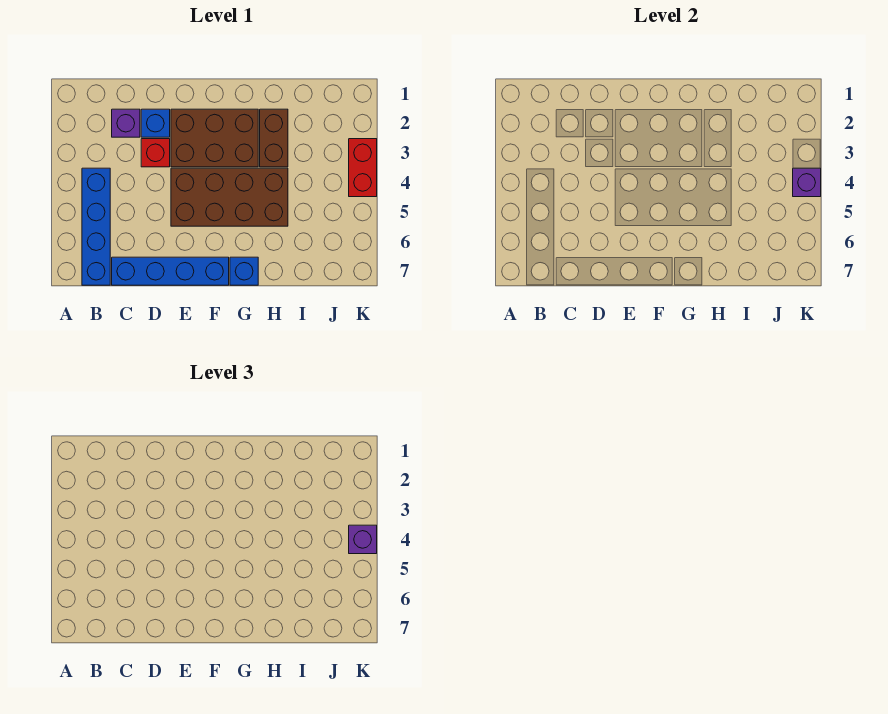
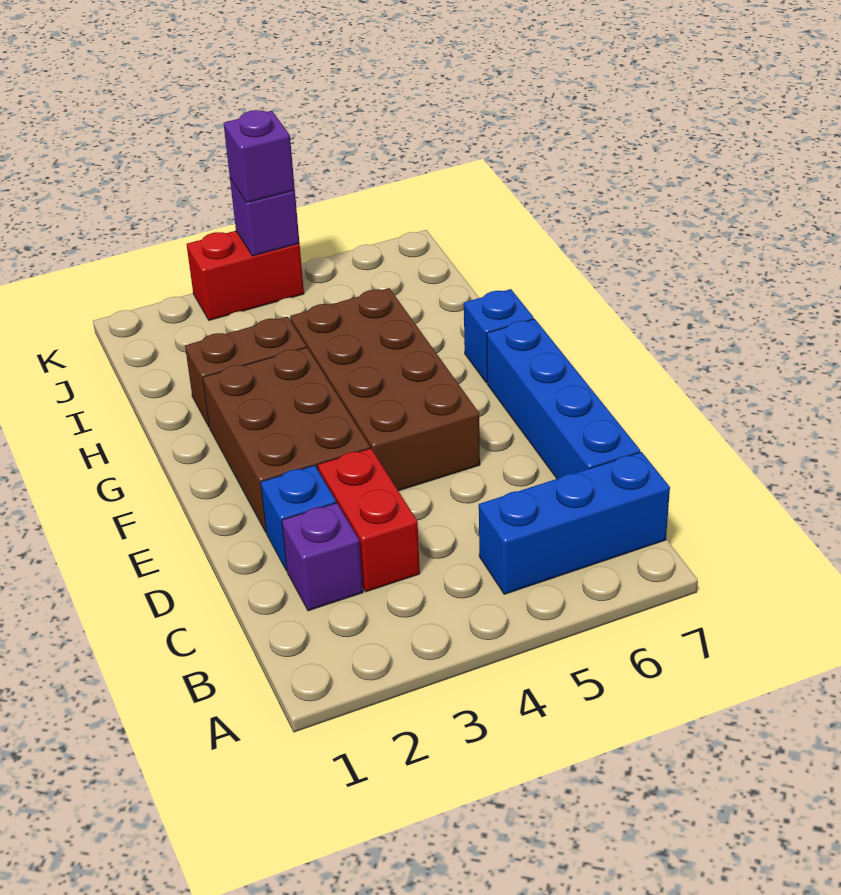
blue brick B4:B7 level 1 -> blue brick B5:B7 level 1
red brick D3 level 1 -> red brick C3:D3 level 1

